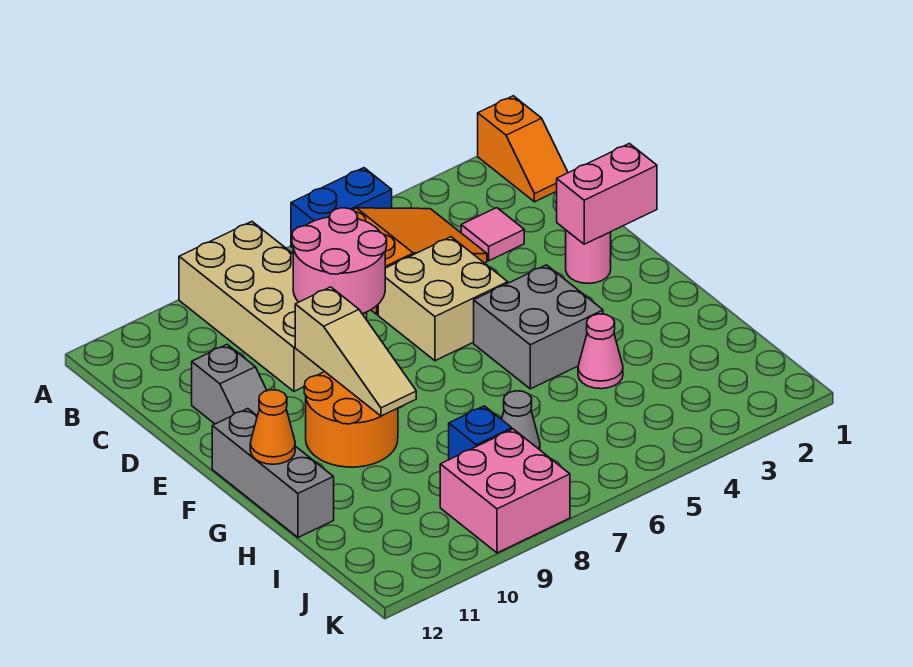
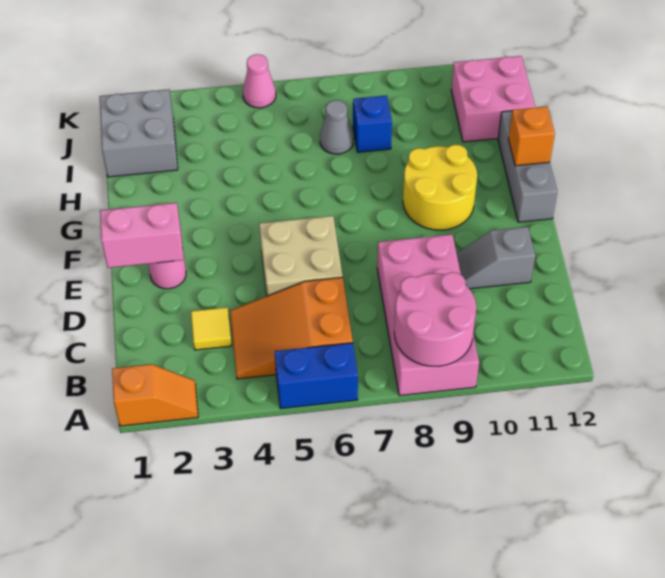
orange slope A1:B1 level 1 top A -> orange slope A1:A2 level 1 top 1
tan brick A8:D9 level 1 -> pink brick A8:D9 level 1
pink tile C3 level 1 -> yellow tile C3 level 1
pink round brick C7:D8 level 2 -> pink round brick A8:B9 level 2
grey slope D11:E11 level 1 top D -> grey slope D10:D11 level 1 top 11
tan slope E9:G9 level 2 top E -> none
grey brick F4:G5 level 1 -> grey brick I1:J2 level 1
orange round brick F9:G10 level 1 -> yellow round brick F9:G10 level 1
orange cone G12 level 2 -> orange brick G12 level 2
pink cone H4 level 1 -> pink cone K5 level 1
pink brick J8:K9 level 1 -> pink brick I11:J12 level 1

